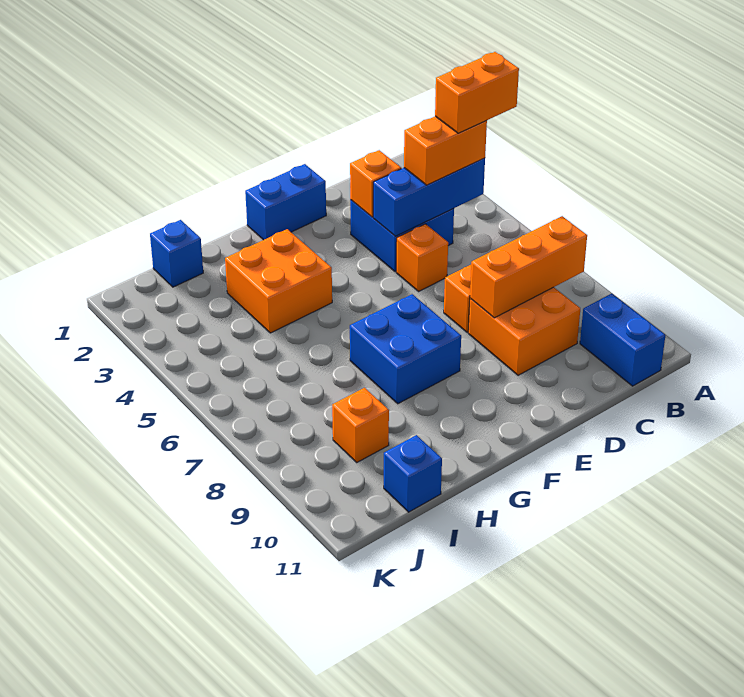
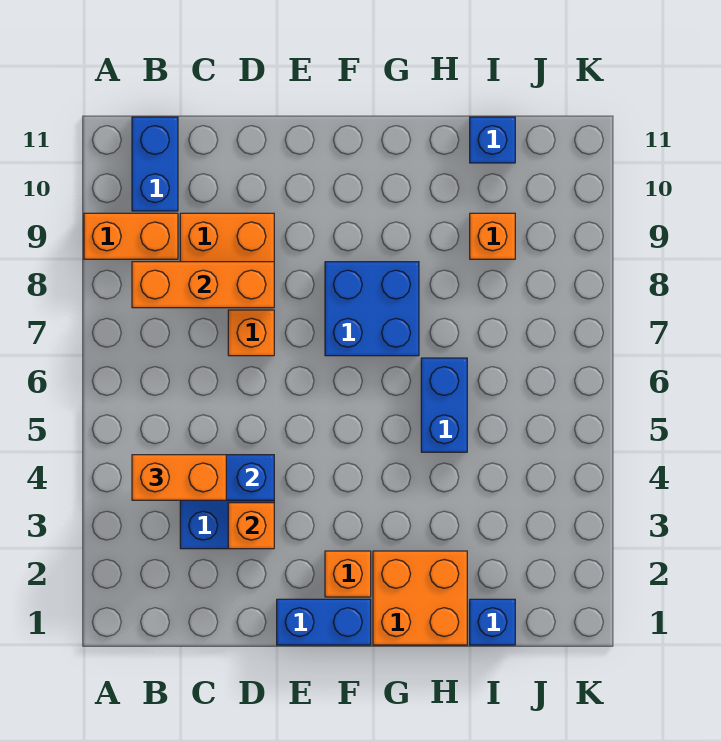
orange brick A4:B4 level 4 -> orange brick A9:B9 level 1
orange brick D5 level 1 -> orange brick F2 level 1
orange brick G3:H4 level 1 -> orange brick G1:H2 level 1
none -> blue brick H5:H6 level 1

